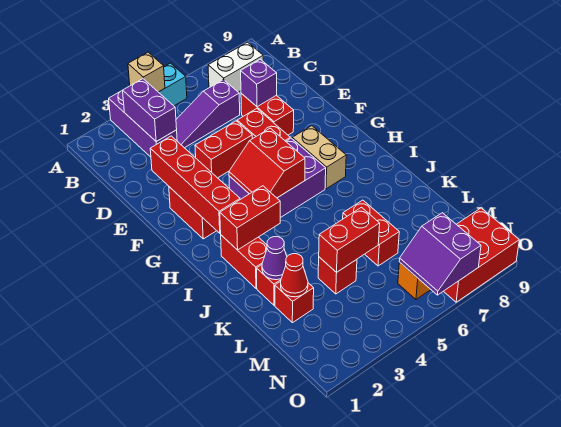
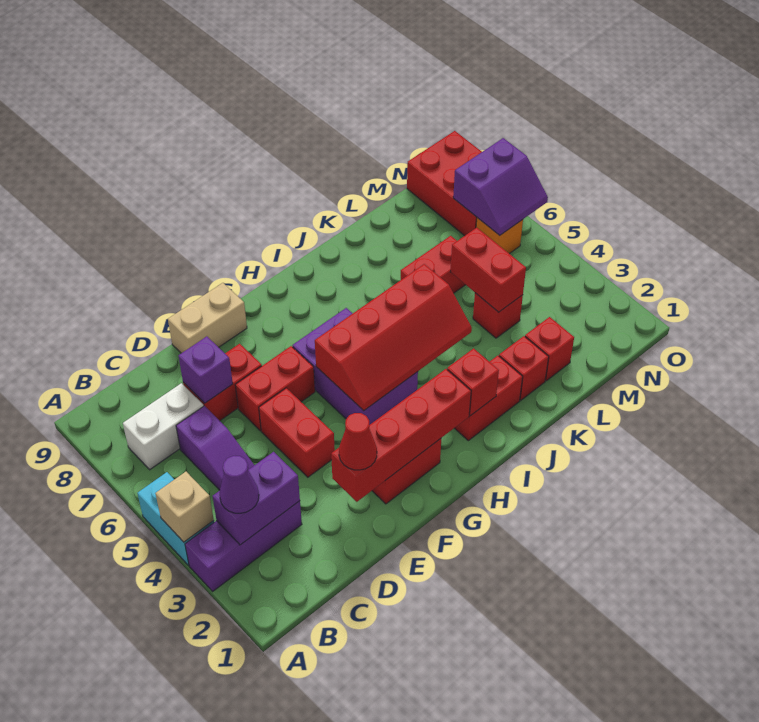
white brick B7:B8 level 1 -> white brick B7:C7 level 1
red slope G4:H5 level 2 top 5 -> red slope G4:J5 level 2 top 5
tan brick G7:H7 level 1 -> tan brick E9:F9 level 1
red brick I2:I3 level 2 -> red brick I2 level 2
purple cone K2 level 2 -> purple cone B3 level 3
red cone L2 level 2 -> red cone E2 level 3

